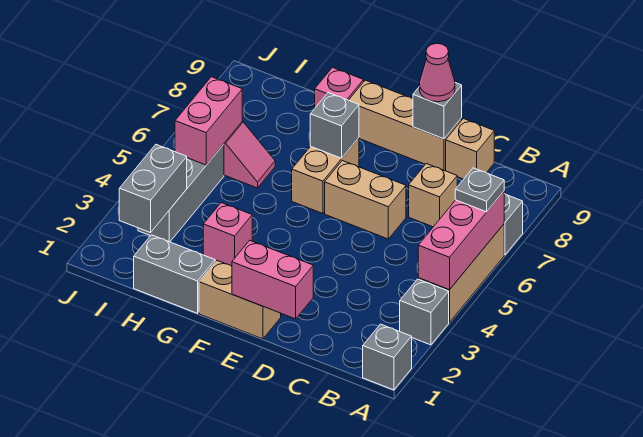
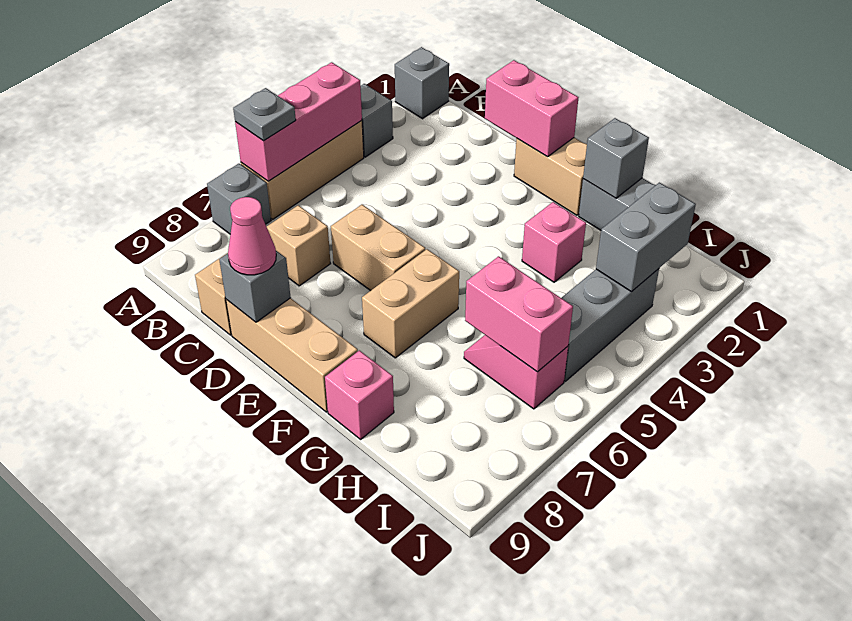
grey brick F7 level 2 -> grey brick G1 level 2
pink brick I5:I6 level 2 -> pink brick H6:I6 level 2

